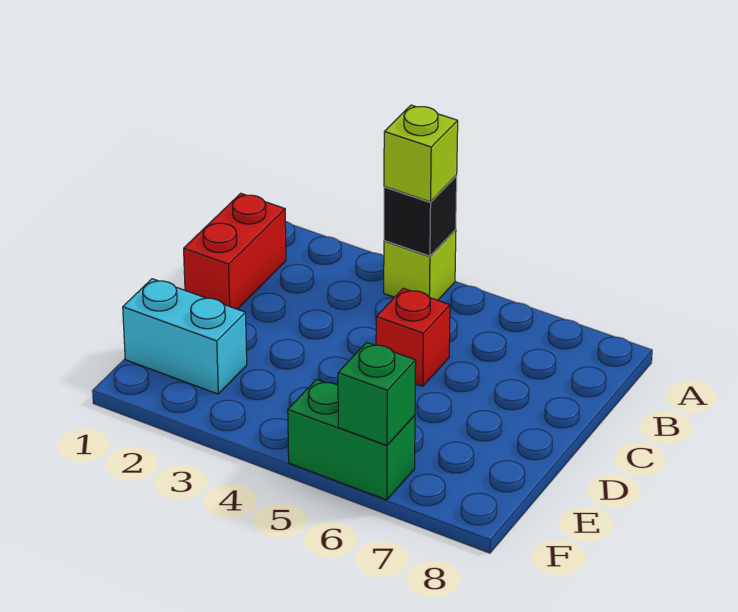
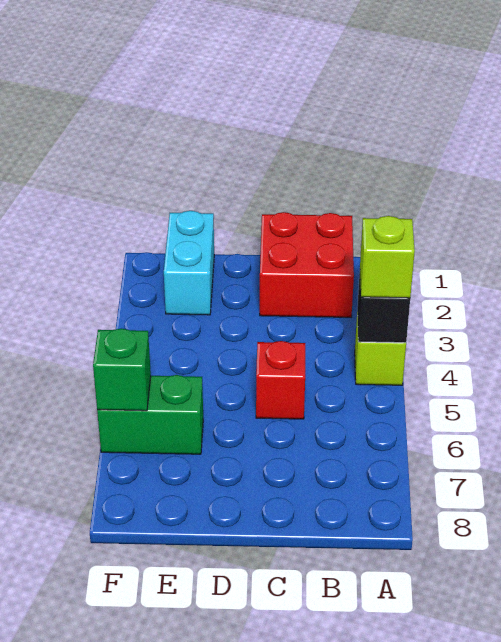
red brick B1:C1 level 1 -> red brick B1:C2 level 1
green brick F5:F6 level 1 -> green brick E6:F6 level 1

